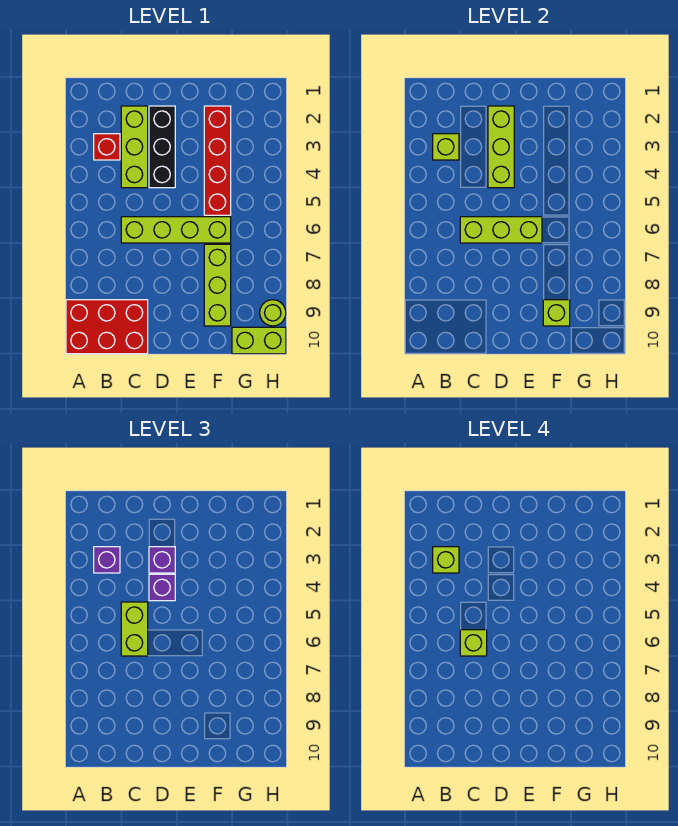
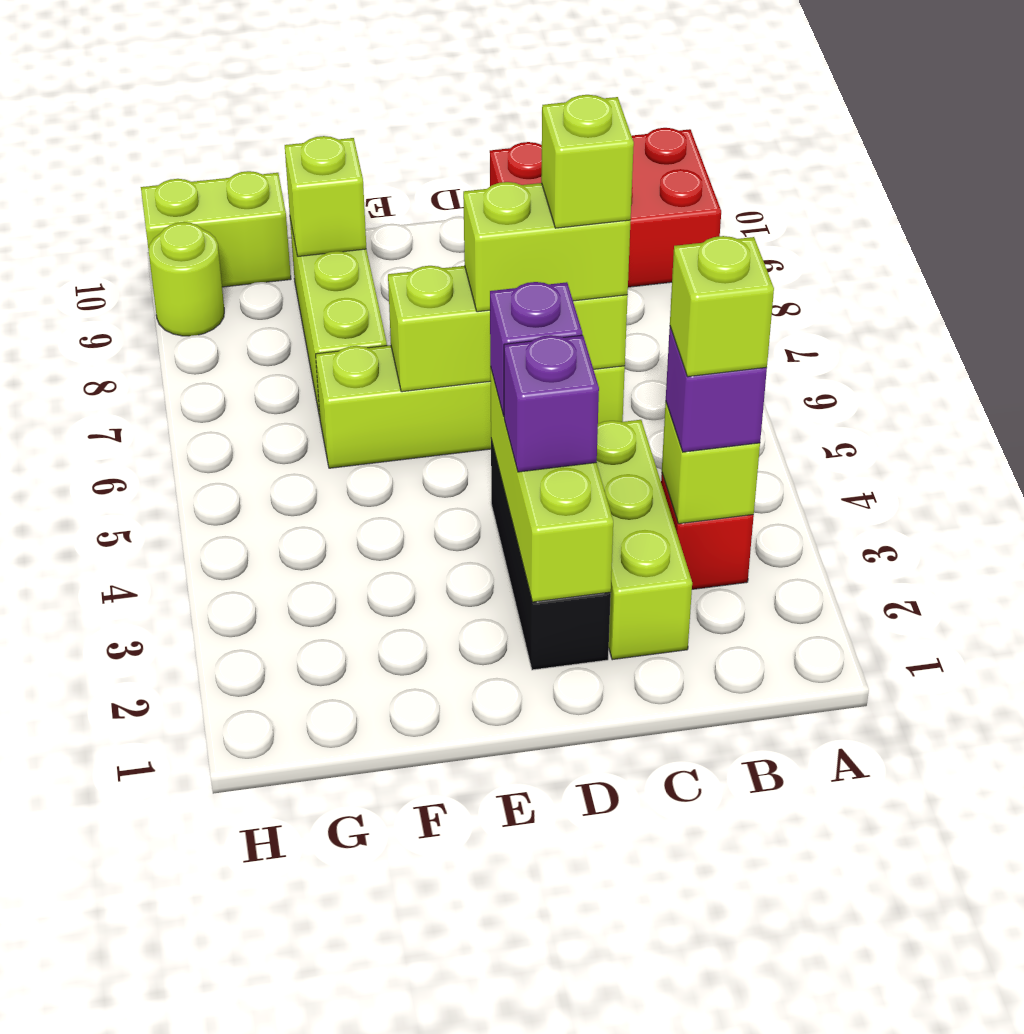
lime brick C5:C6 level 3 -> lime brick C6:D6 level 3
red brick F2:F5 level 1 -> none

